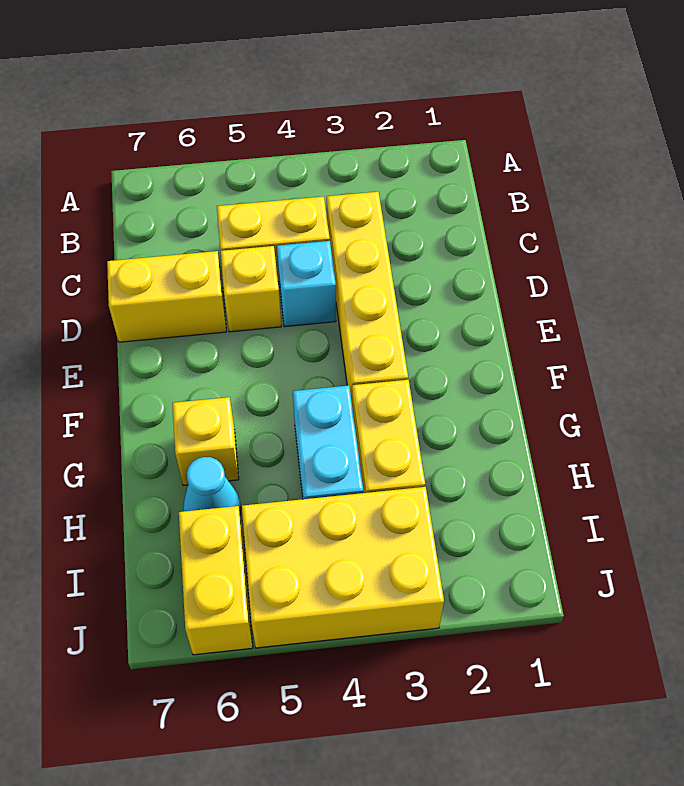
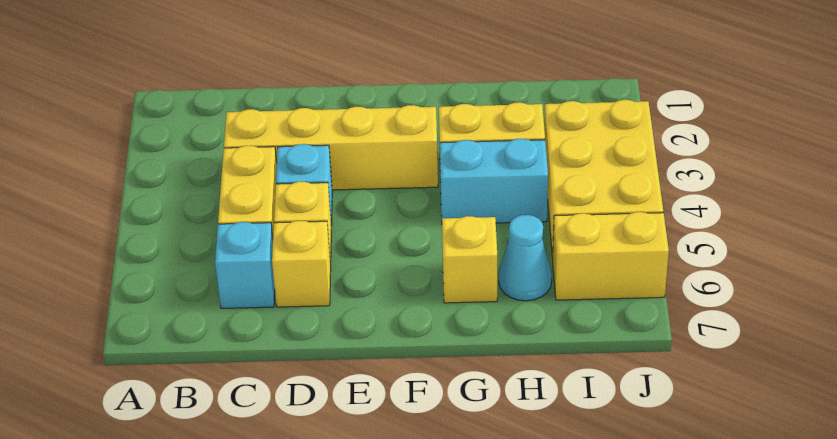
none -> cyan brick C6 level 1
yellow brick D6:D7 level 1 -> yellow brick D6 level 1

